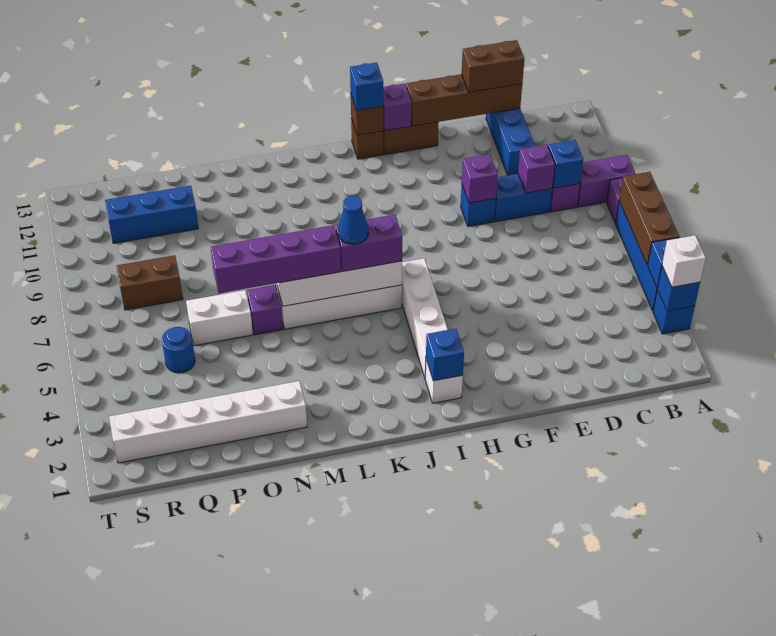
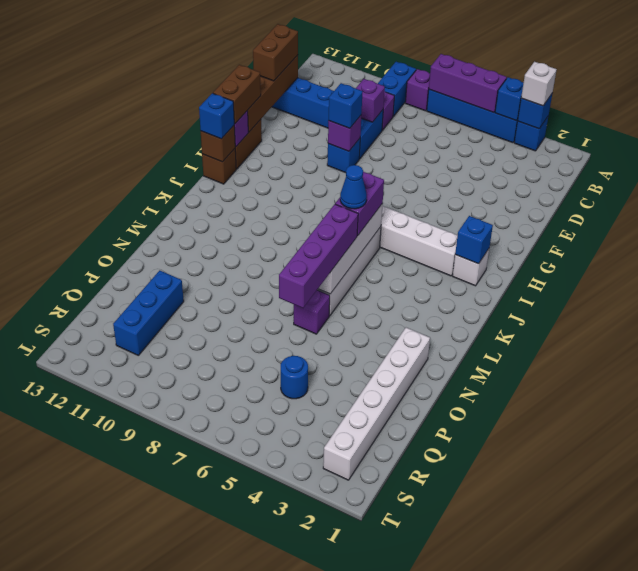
brown brick A5:A7 level 2 -> purple brick A5:A7 level 2
purple brick A9:B9 level 1 -> blue brick A9:B9 level 1
blue brick C9 level 2 -> blue brick F9 level 3
white brick O6:P6 level 1 -> none
brown brick Q8:R8 level 1 -> brown brick G13:H13 level 3

